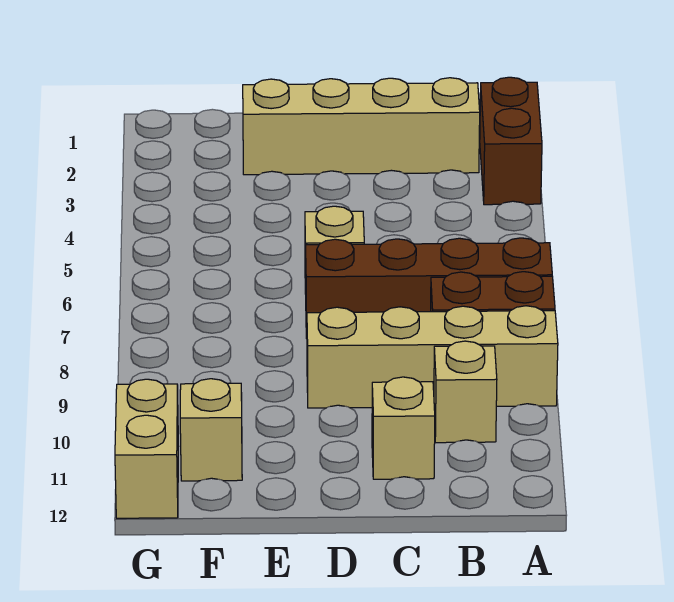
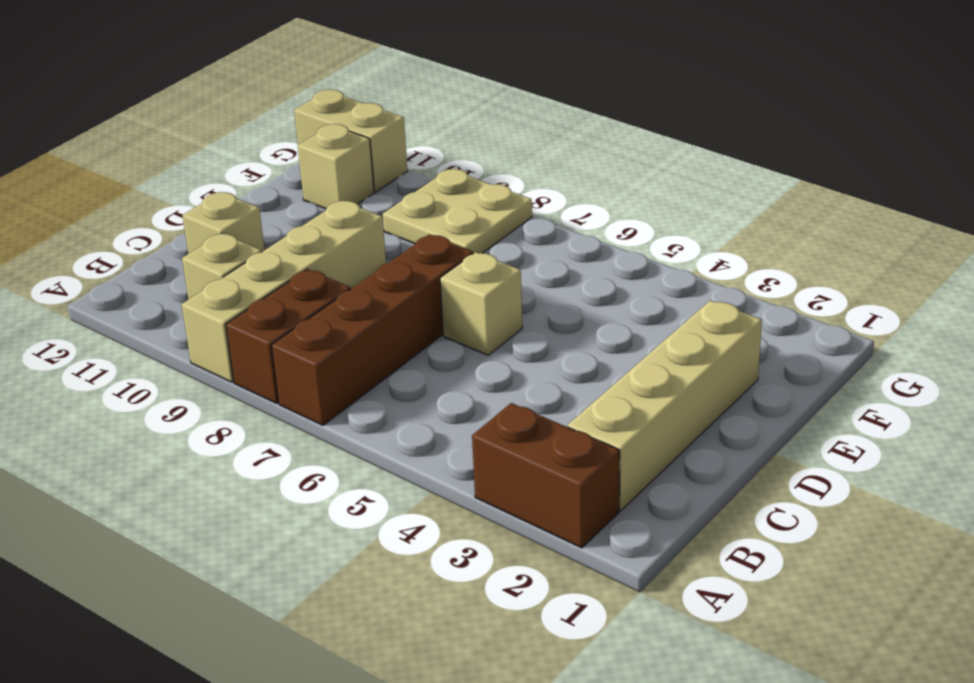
none -> tan plate F8:G9 level 1

